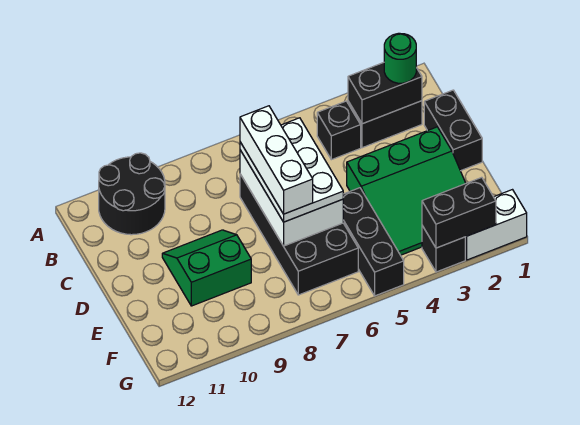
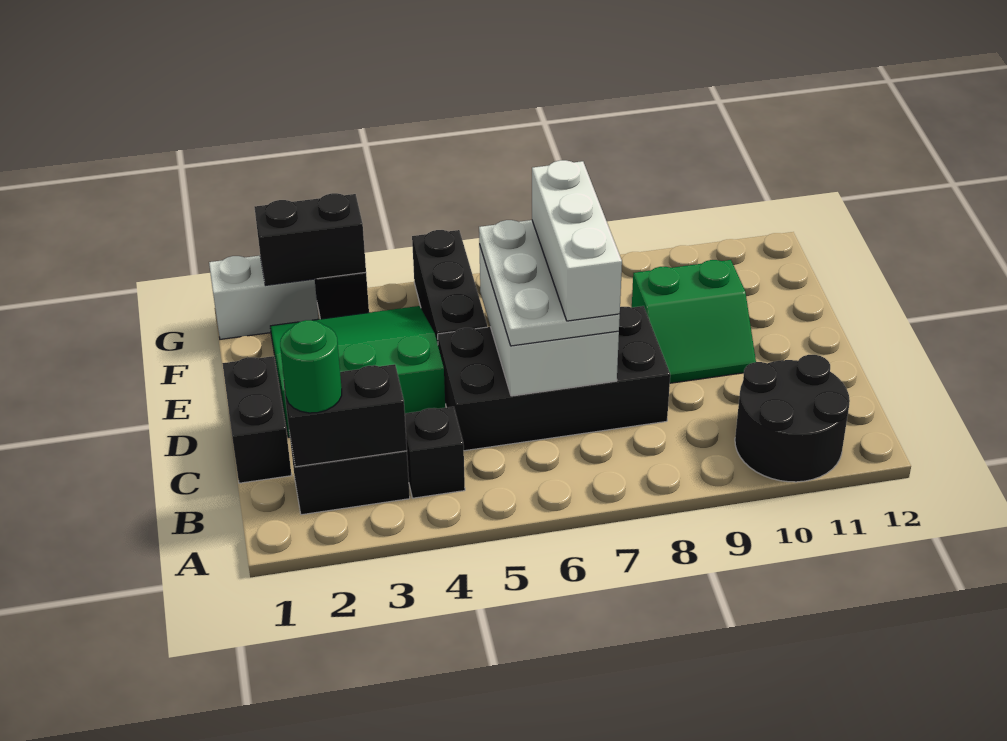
black brick C6:F7 level 1 -> black brick C5:D8 level 1

